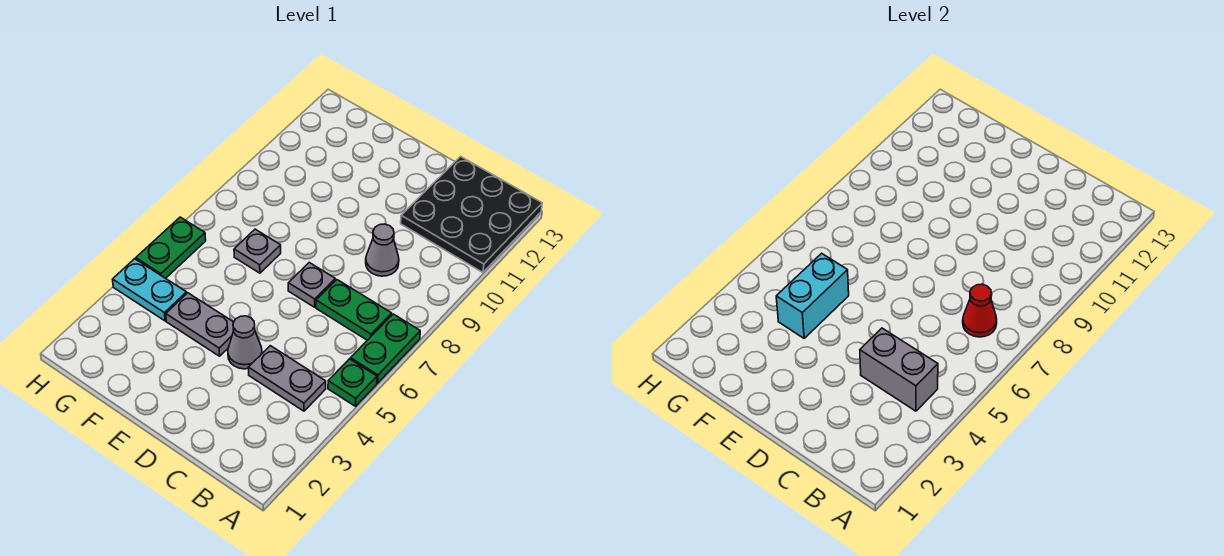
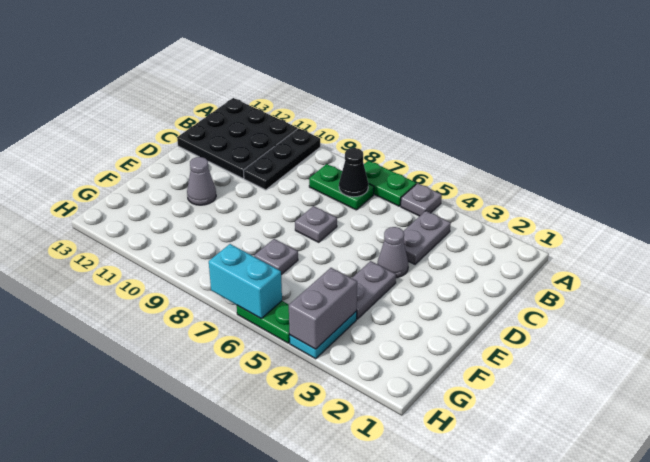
green plate A5 level 1 -> grey plate A5 level 1
none -> black plate A10:C10 level 1
grey brick B4:C4 level 2 -> grey brick G4:H4 level 2
green plate B7:C7 level 1 -> green plate B7:B8 level 1
red cone B7 level 2 -> black cone B7 level 2
grey cone C9 level 1 -> grey cone E11 level 1
cyan brick F4:F5 level 2 -> cyan brick H6:H7 level 2

